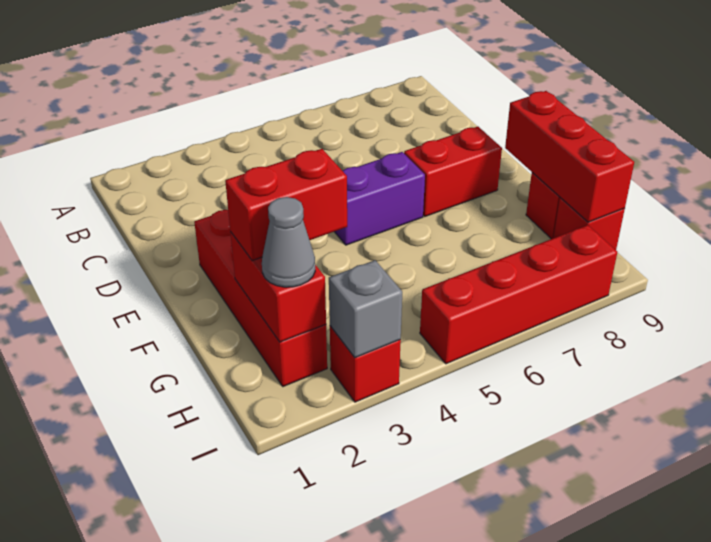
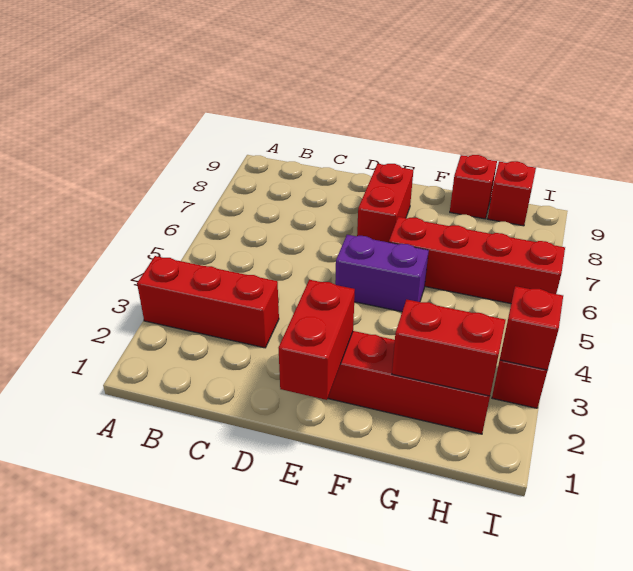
purple brick E5:E6 level 1 -> purple brick E5:F5 level 1
red brick F9:H9 level 2 -> red brick A3:C3 level 1
red brick G2:G3 level 3 -> red brick E1:E2 level 2
grey cone H2 level 3 -> none
grey brick I3 level 2 -> red brick I3 level 2
red brick I5:I8 level 1 -> red brick F6:I6 level 1

